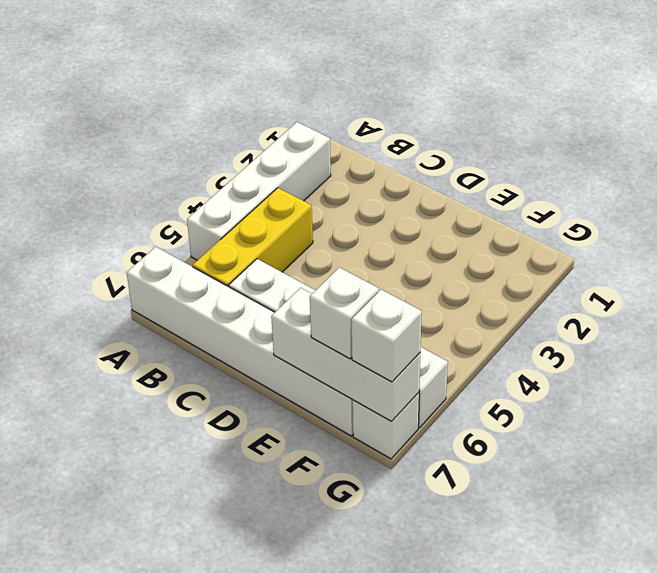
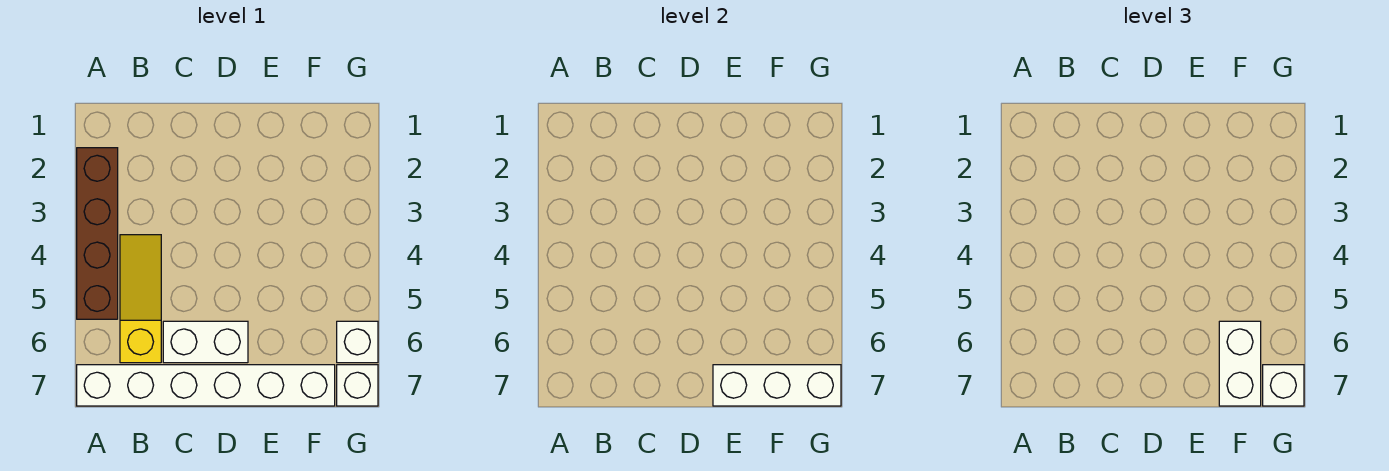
white brick A2:A5 level 1 -> brown brick A2:A5 level 1
yellow brick B4:B6 level 1 -> yellow slope B4:B6 level 1 top 6
white brick F7 level 3 -> white brick F6:F7 level 3

